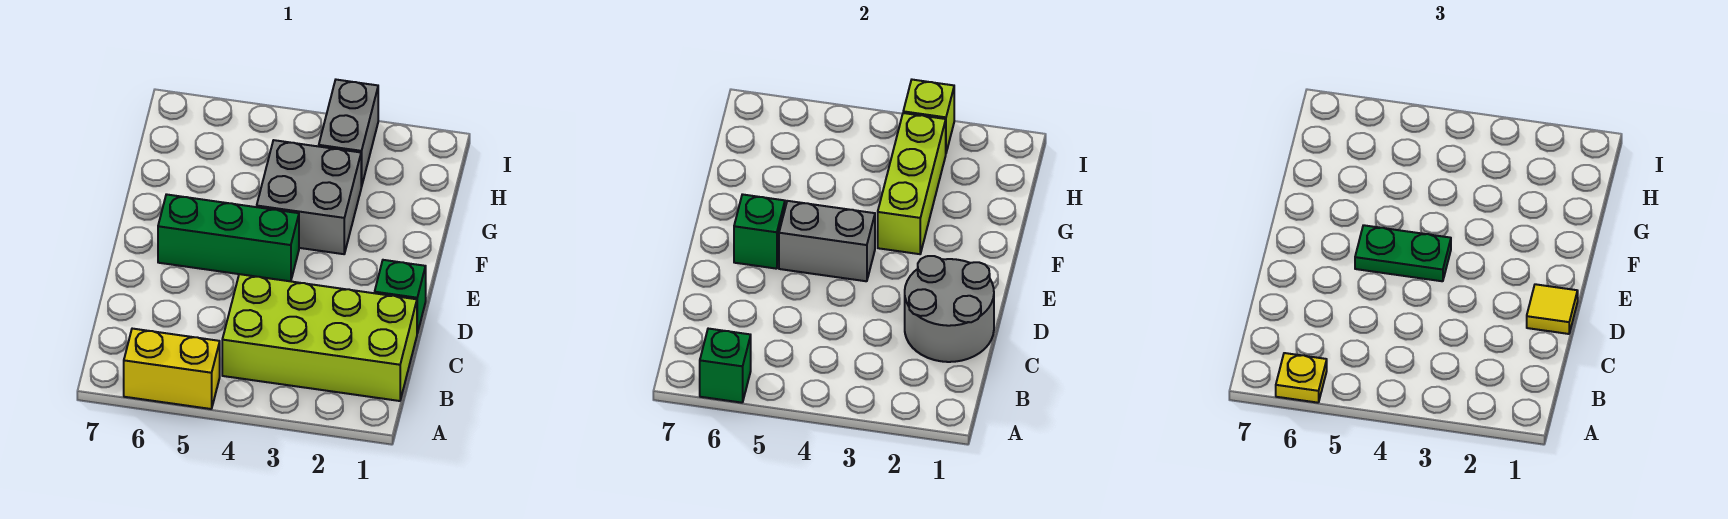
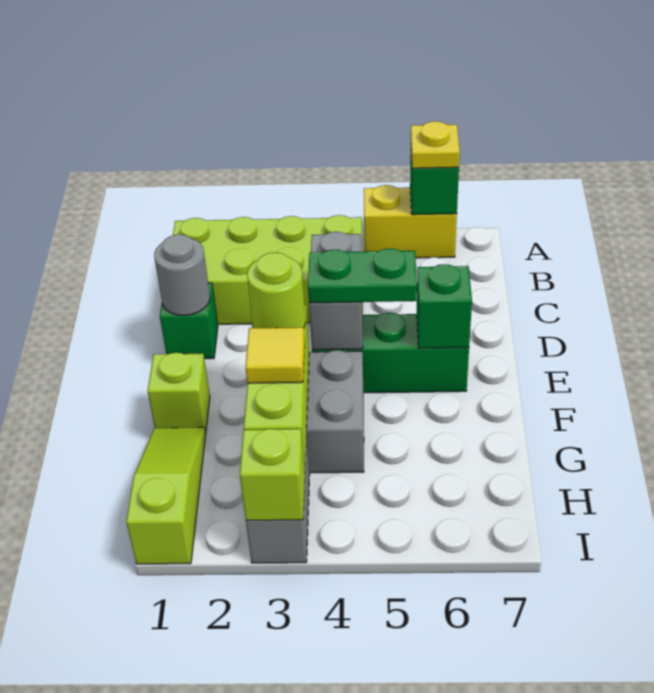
grey round brick C1:D2 level 2 -> grey round brick D1 level 2
yellow tile D1 level 3 -> yellow tile G3 level 3
grey brick E4:E5 level 2 -> grey brick D4:E4 level 2
none -> lime brick F1 level 1
none -> lime round brick F3 level 3
none -> lime slope G1:I1 level 1 top I

